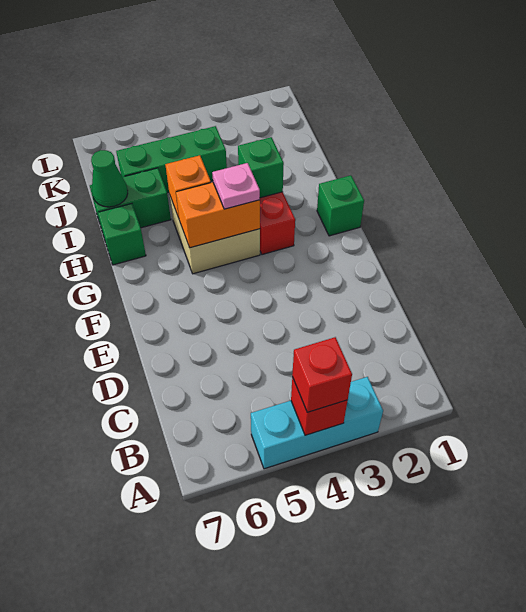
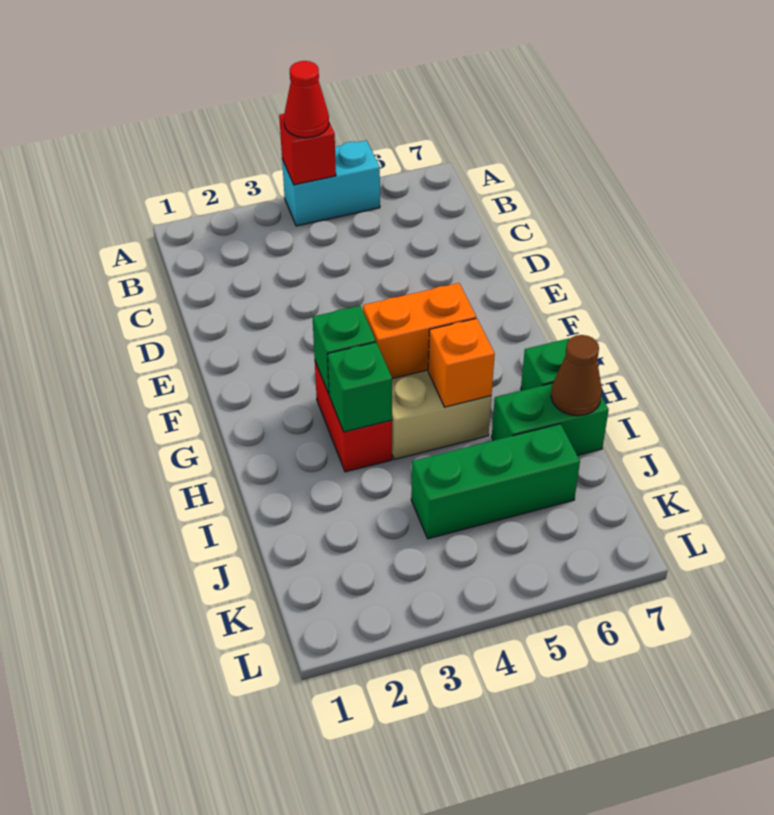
cyan brick A3:A5 level 1 -> cyan brick A4:A5 level 1
red brick A4 level 3 -> red cone A4 level 3
green brick G1 level 1 -> green brick G3 level 2
pink plate G4 level 3 -> none
green cone I7 level 2 -> brown cone I7 level 2

